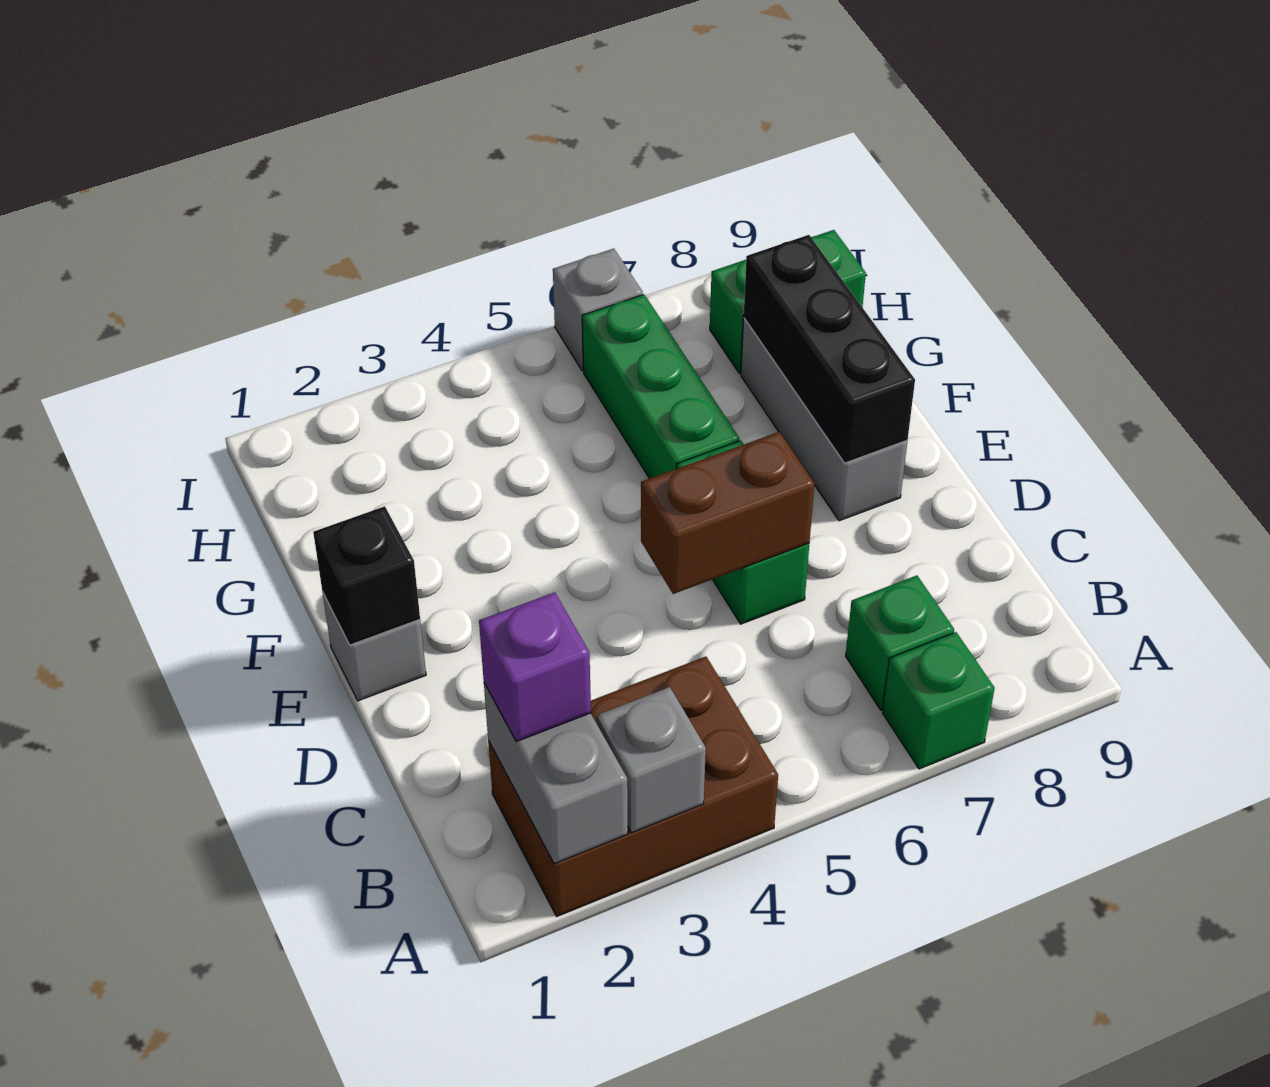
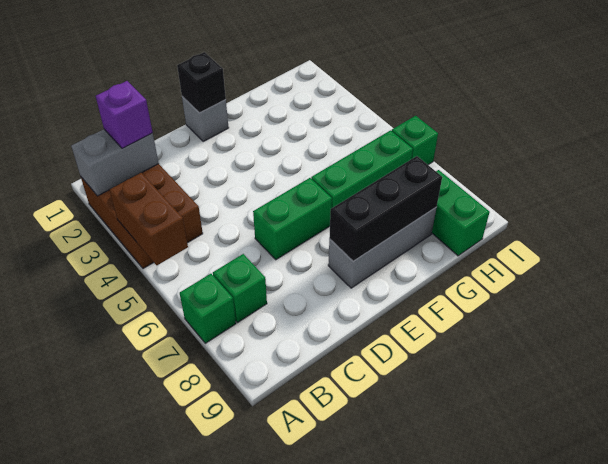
grey brick A3 level 2 -> none
brown brick D5:D6 level 2 -> brown brick A4:A5 level 2
grey brick I6 level 1 -> green brick I6 level 1

